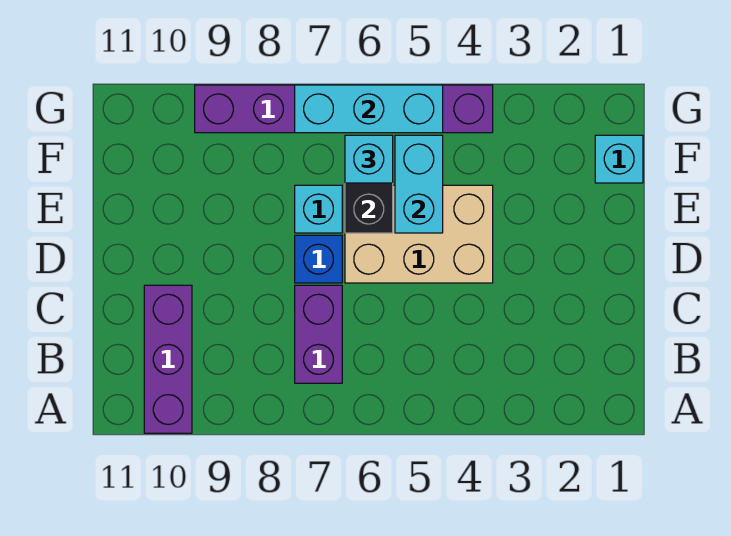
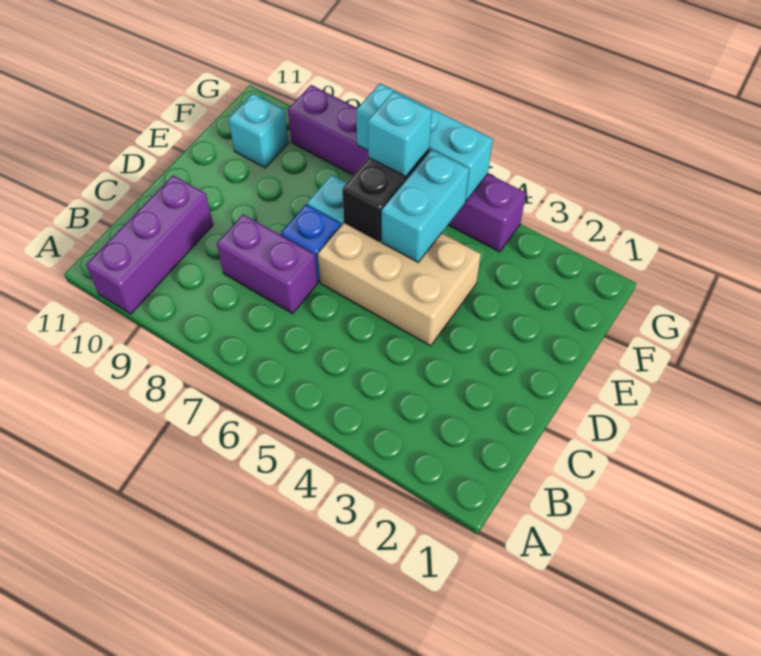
purple brick B7:C7 level 1 -> purple brick C7:C8 level 1
cyan brick F1 level 1 -> cyan brick F10 level 1

